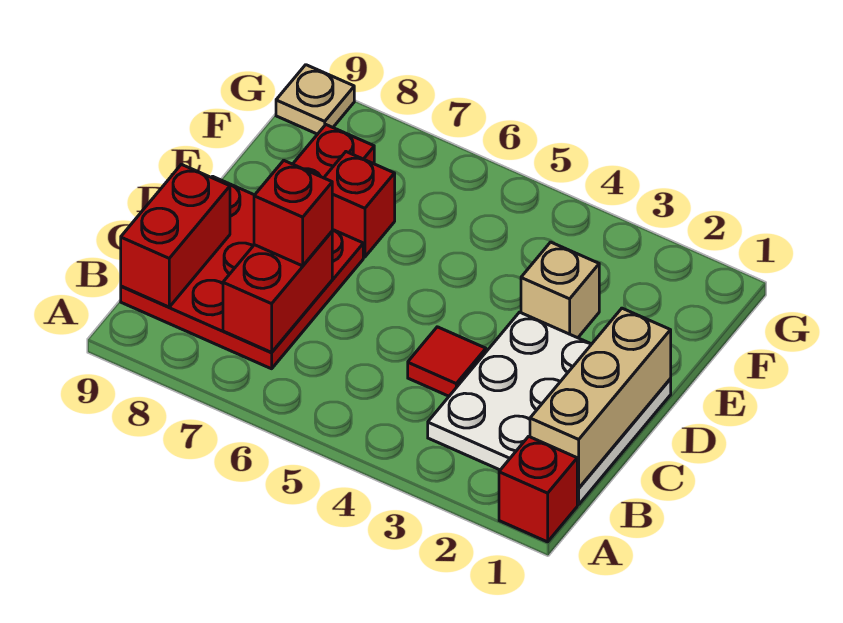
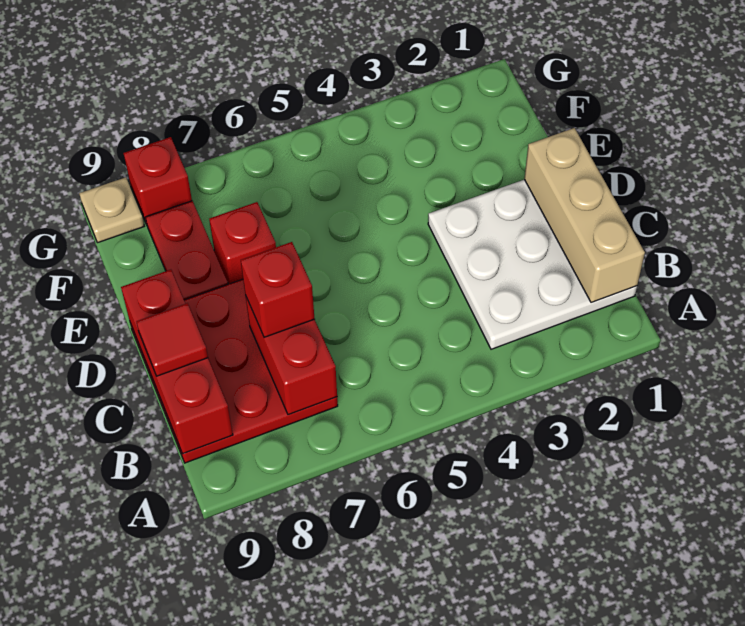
red brick A1 level 1 -> red brick G8 level 1
red brick B9:C9 level 2 -> red brick B9:D9 level 2
red tile C4 level 1 -> red tile C9 level 3
tan brick E3 level 1 -> none

